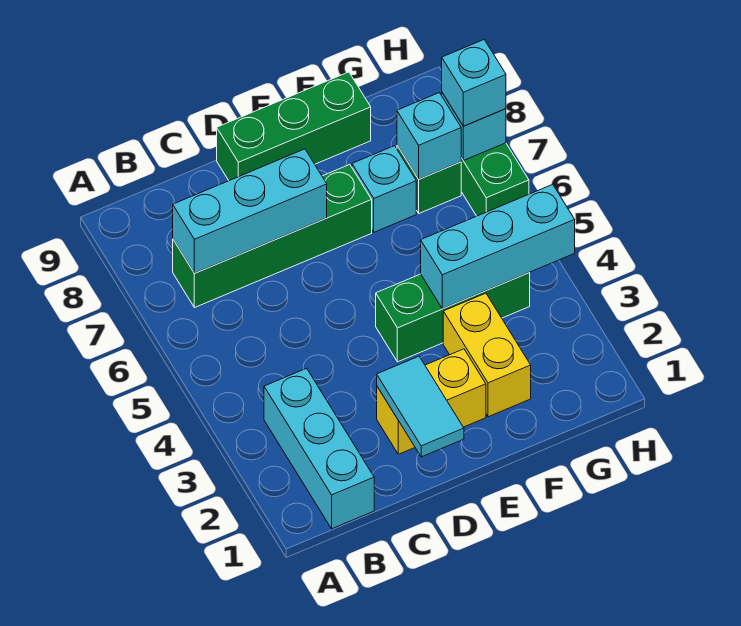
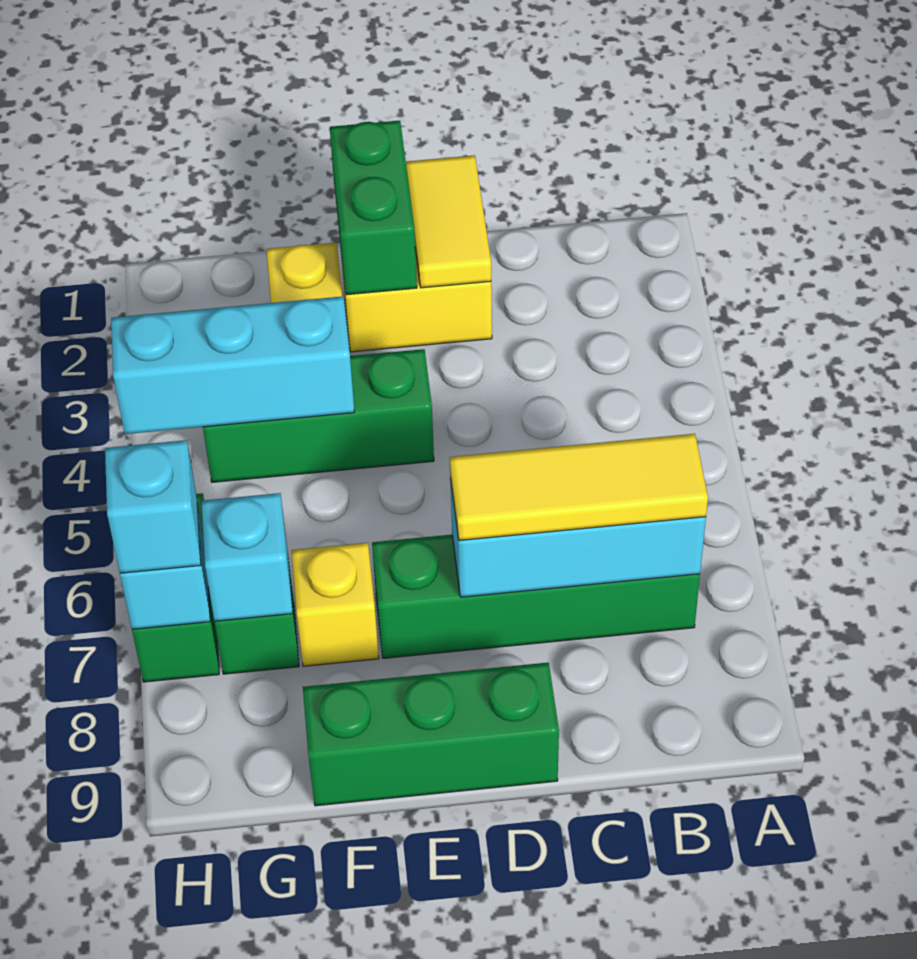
cyan brick B1:B3 level 1 -> none
none -> yellow tile B7:D7 level 3
cyan tile D1:D2 level 2 -> yellow tile D1:D2 level 2
none -> green brick E1:E2 level 2
cyan brick F7 level 1 -> yellow brick F7 level 1

